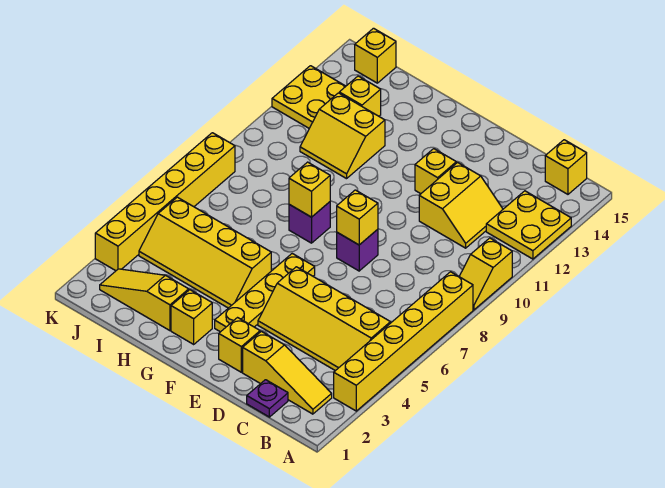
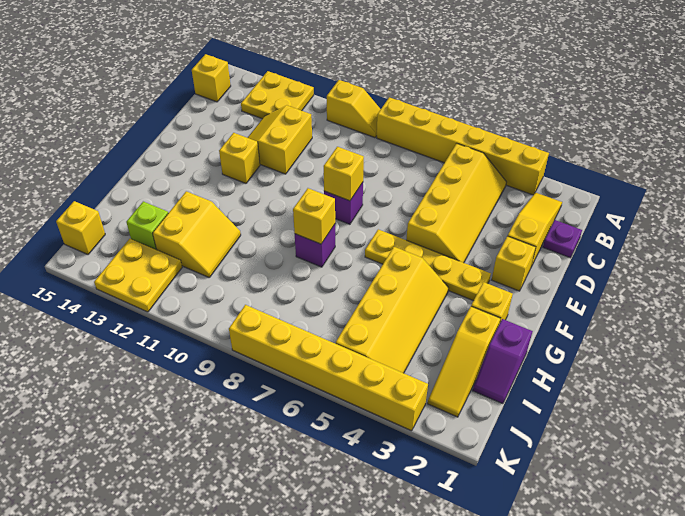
yellow slope C11:D12 level 1 top D -> yellow slope C11:D12 level 1 top 11
none -> purple slope H1:I1 level 1 top H
yellow brick I13 level 1 -> lime brick I13 level 1

